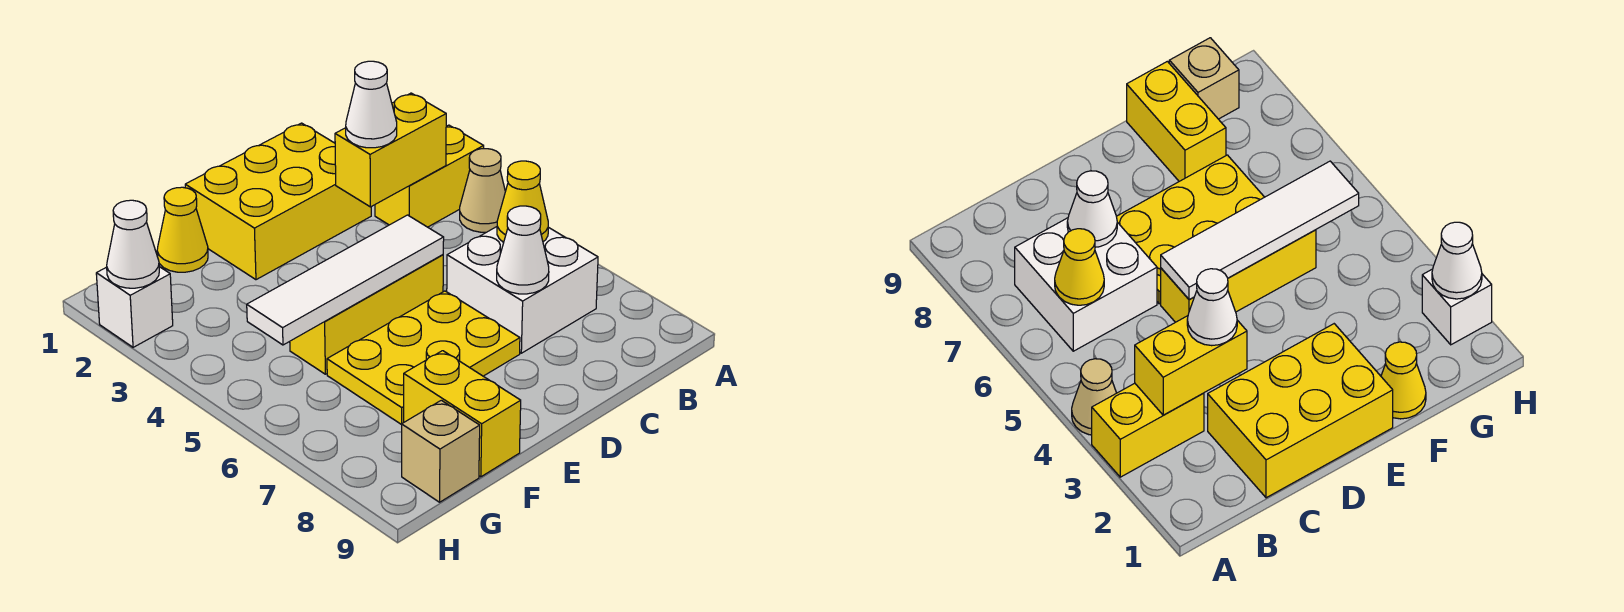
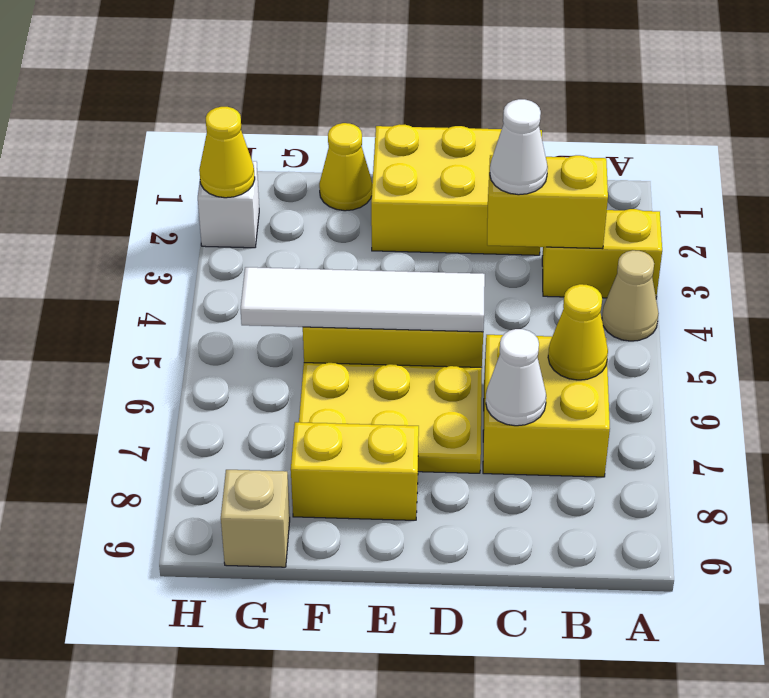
white brick B6:C7 level 1 -> yellow brick B6:C7 level 1
yellow brick F8:F9 level 1 -> yellow brick E8:F8 level 1
white cone H2 level 2 -> yellow cone H2 level 2

